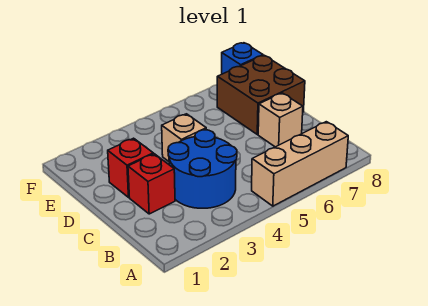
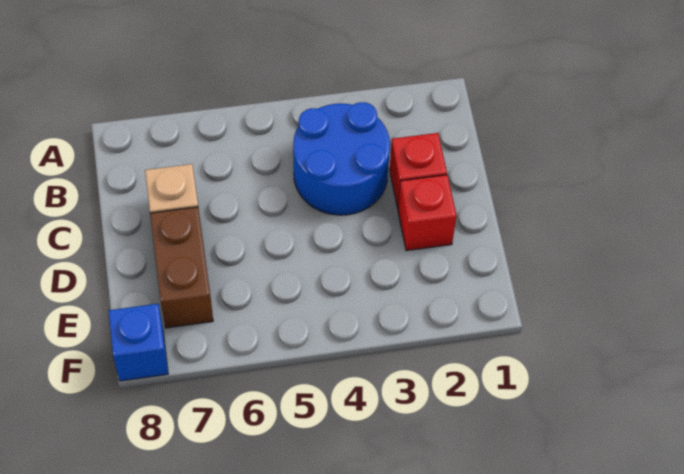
tan brick A5:A7 level 1 -> none
tan brick D4 level 1 -> none
brown brick D7:E8 level 1 -> brown brick D7:E7 level 1

